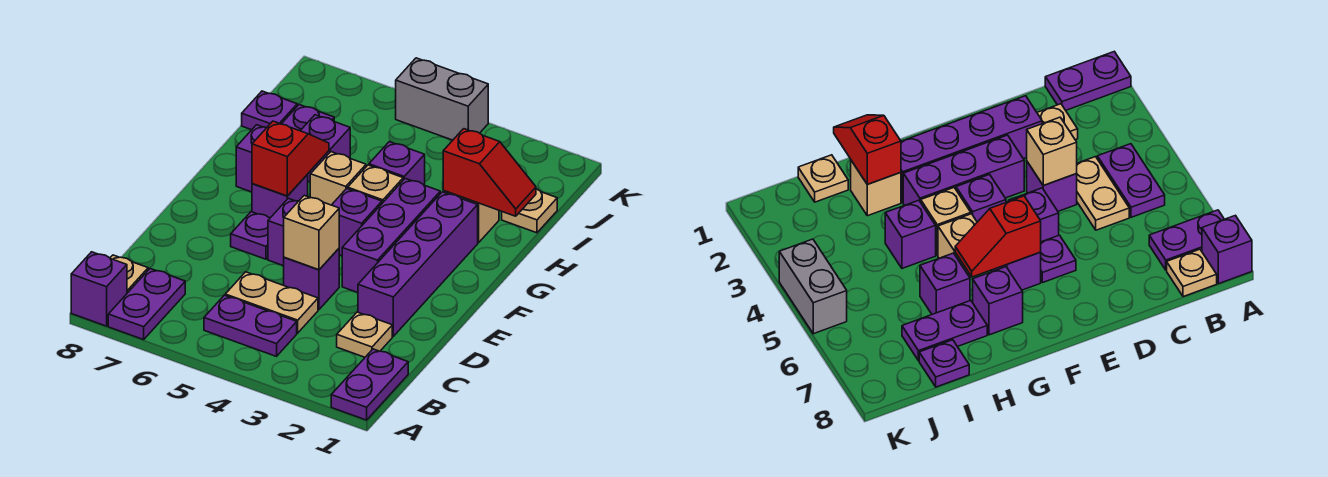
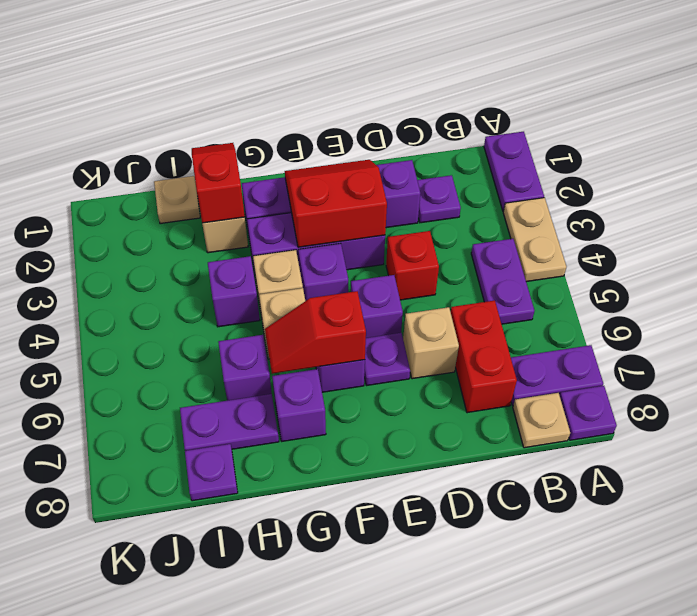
purple plate A1:B1 level 1 -> purple plate A1:A2 level 1
purple brick A8 level 1 -> purple plate A8 level 1
tan plate C2 level 1 -> purple plate C2 level 1
tan plate C4:C5 level 1 -> tan plate A3:A4 level 1
none -> red brick C6:C7 level 1
purple brick D4 level 1 -> red brick D4 level 1
tan brick D4 level 2 -> tan brick D6 level 1
none -> red slope E2:F3 level 2 top 3
grey brick K4:K5 level 1 -> none

